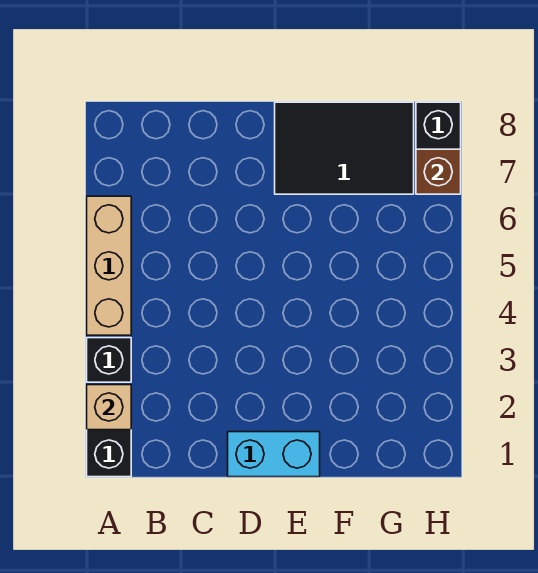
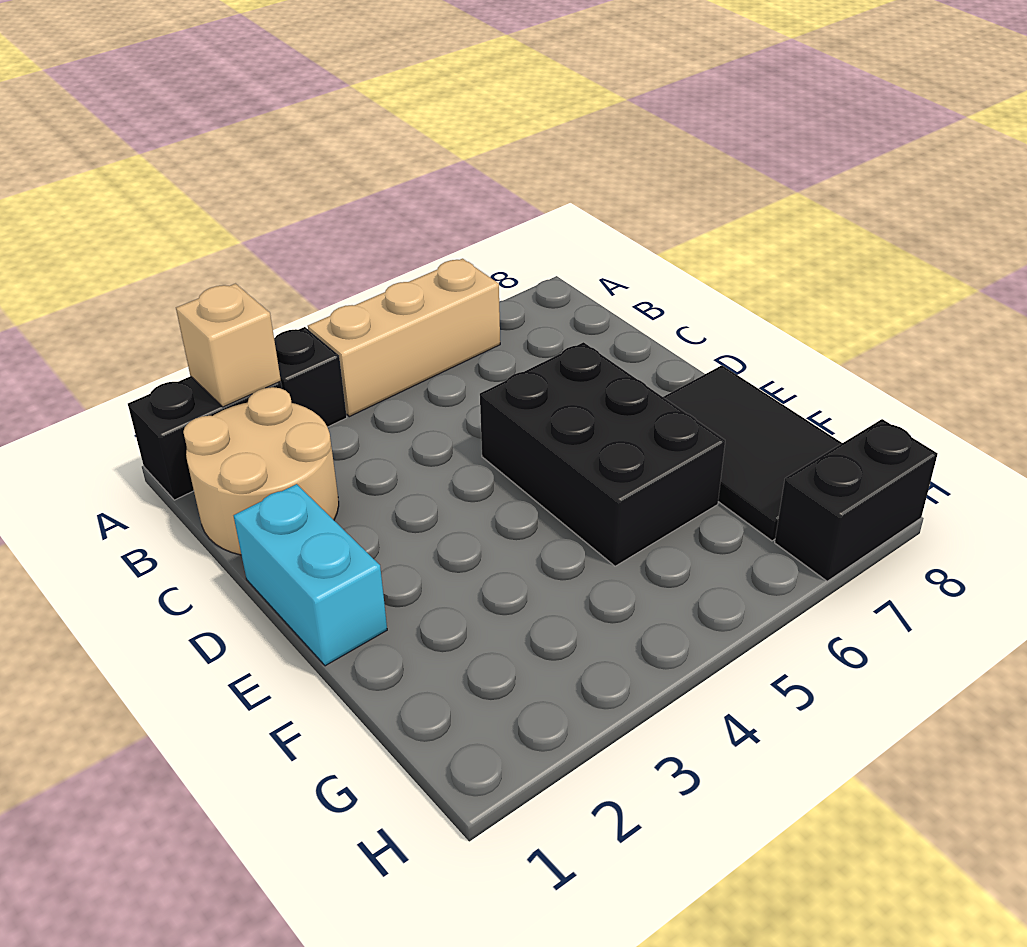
none -> tan round brick B1:C2 level 1
none -> black brick D5:F6 level 1
brown brick H7 level 2 -> none

